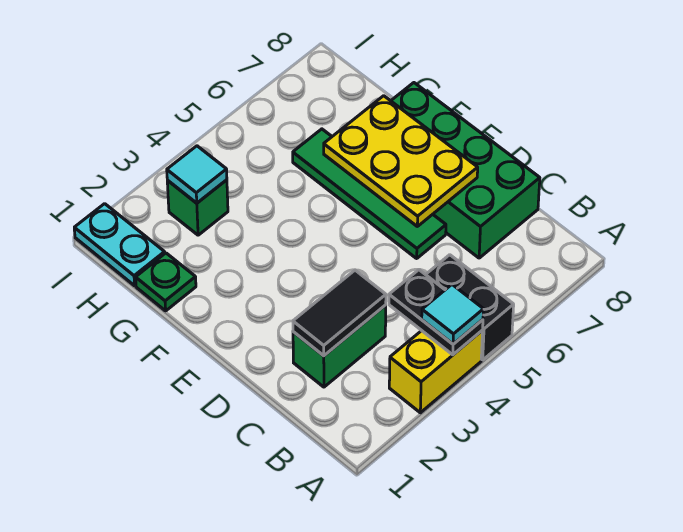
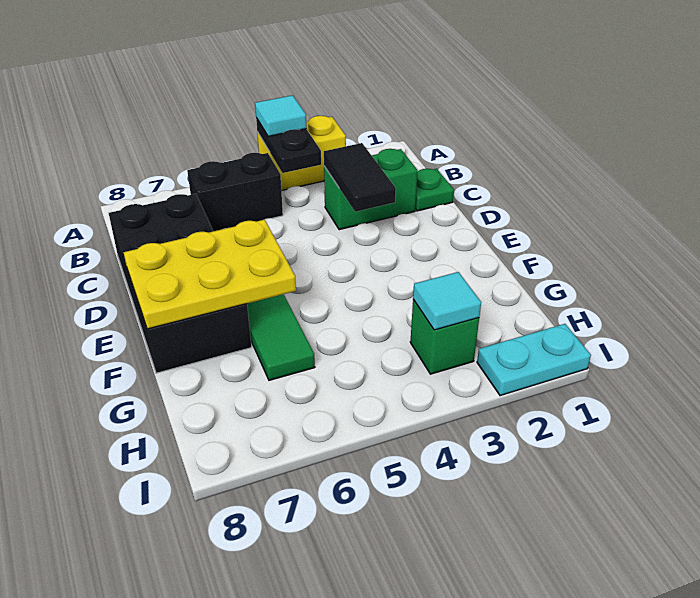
black brick A5:B5 level 1 -> black brick B5:B6 level 1
black tile C2:C3 level 2 -> black tile C3:D3 level 2
green brick C7:F8 level 1 -> black brick C7:F8 level 1
yellow plate D6:F7 level 2 -> yellow plate E6:F8 level 2
green plate G1 level 1 -> green plate C1 level 1
cyan plate H1:I1 level 1 -> cyan plate I1:I2 level 1

